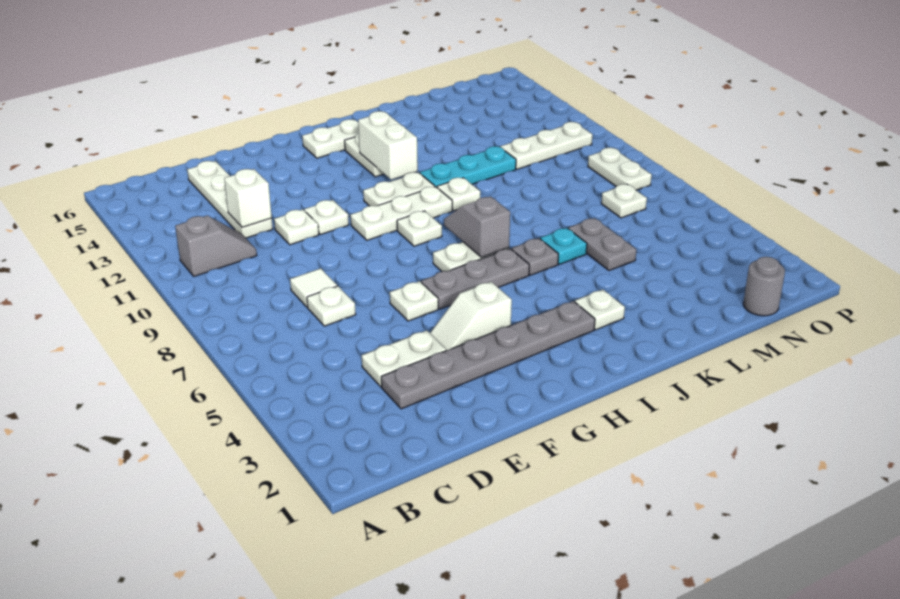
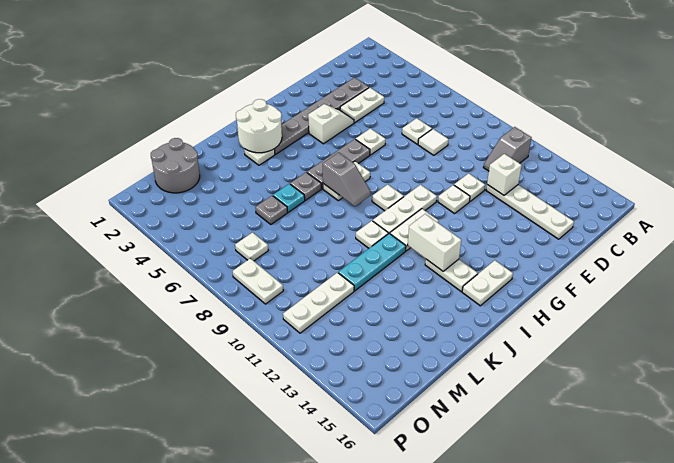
none -> white round brick I2:J3 level 2
grey plate L5:L6 level 1 -> grey plate L6 level 1
grey round brick N1 level 1 -> grey round brick M1:N2 level 1

